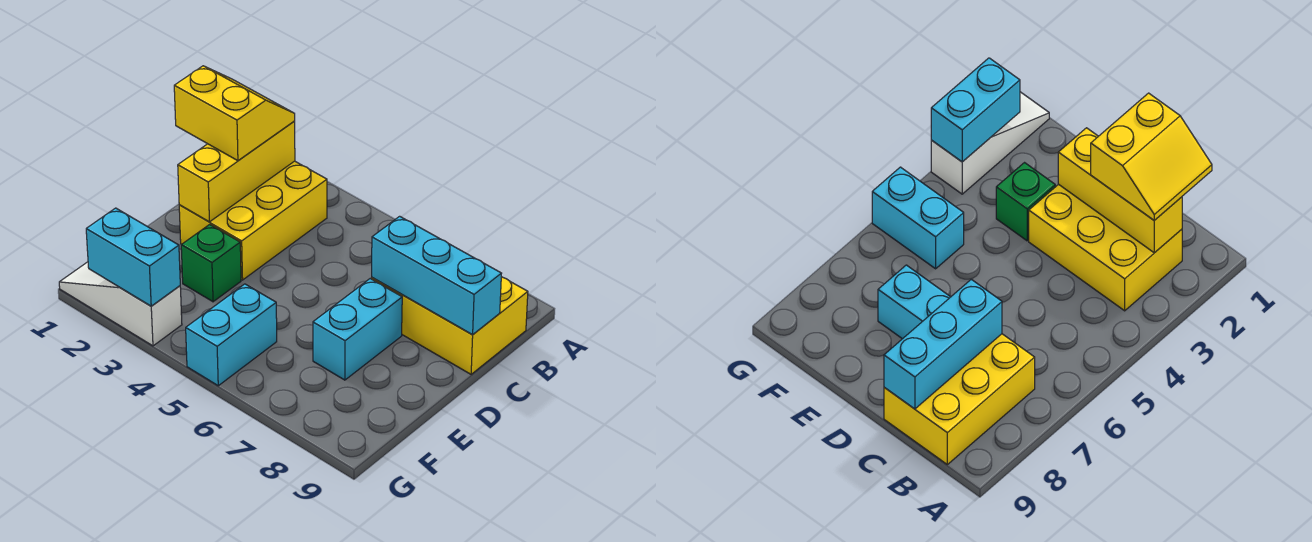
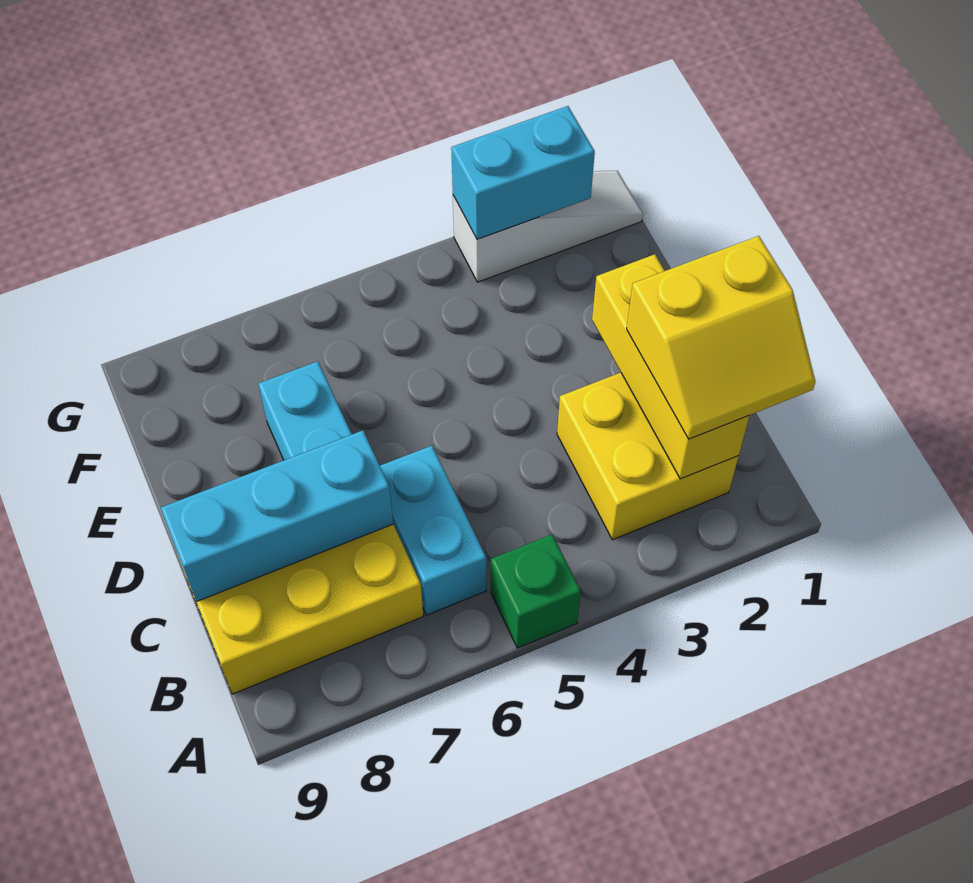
yellow brick B2:D3 level 1 -> yellow brick B2:C3 level 1
green brick E3 level 1 -> green brick A5 level 1
cyan brick F5:G5 level 1 -> cyan brick B6:C6 level 1

